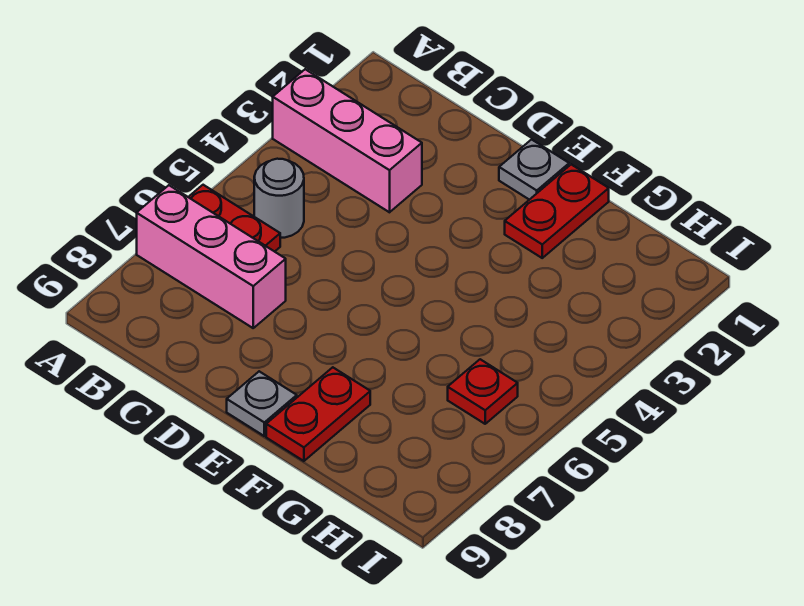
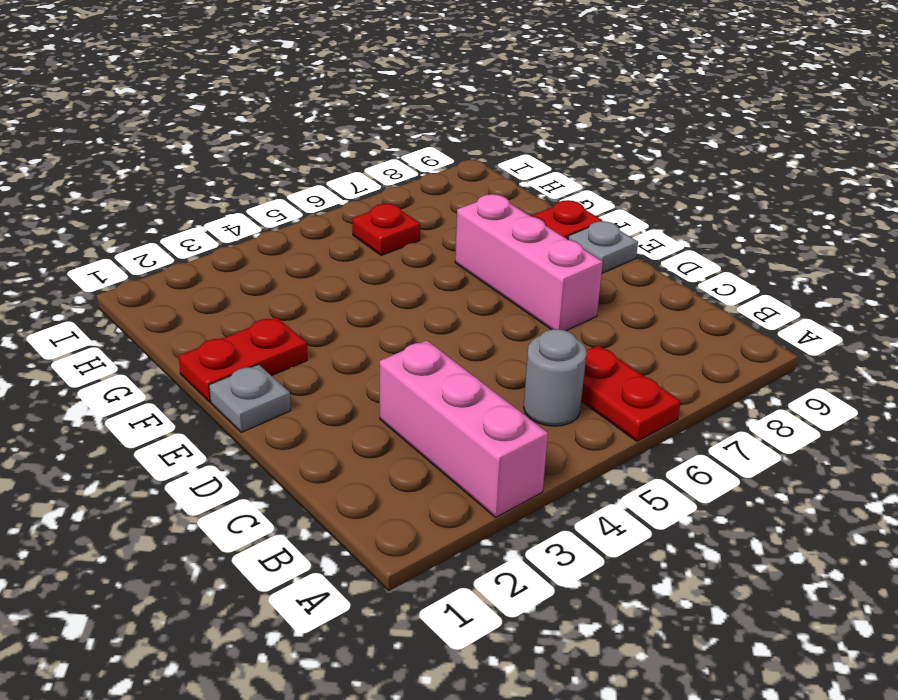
pink brick A7:C7 level 1 -> pink brick D7:F7 level 1

